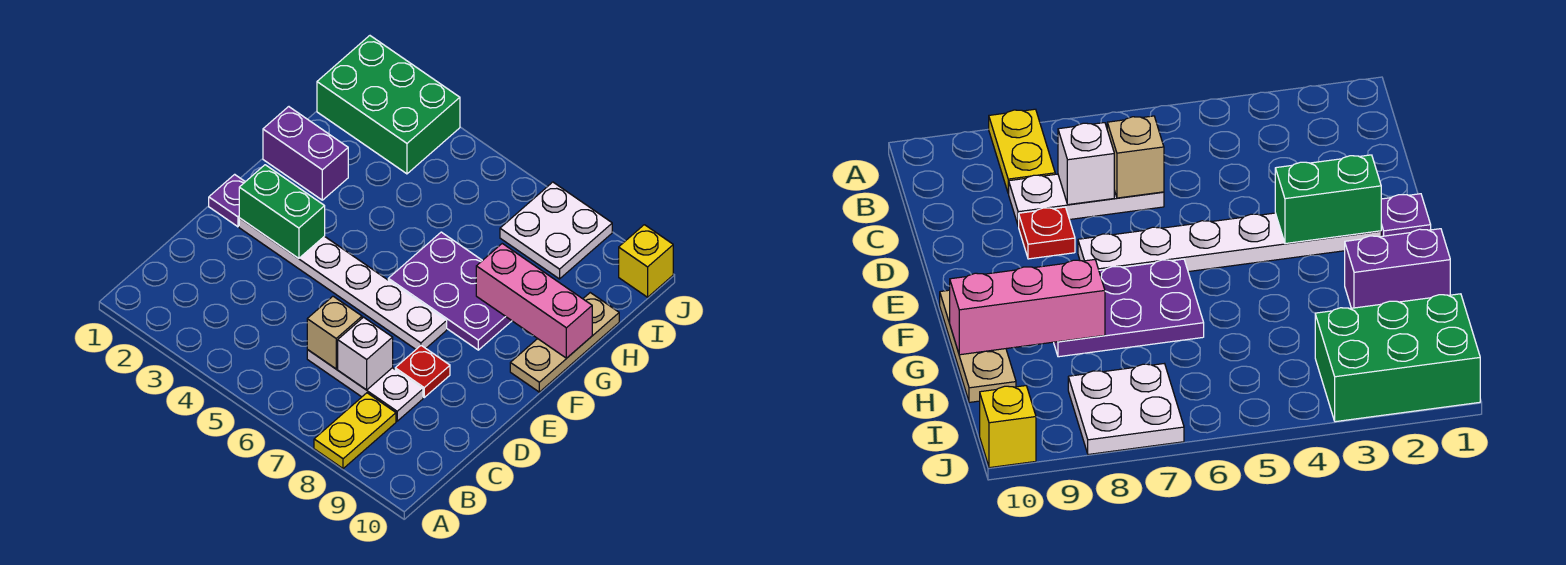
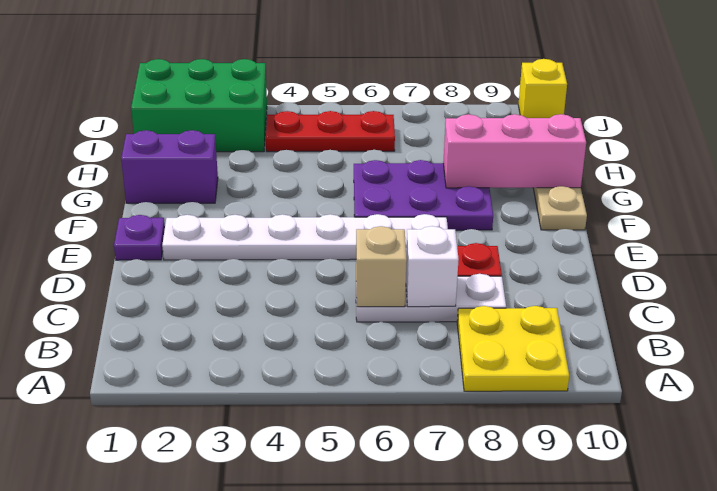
yellow plate A8:B8 level 1 -> yellow plate A8:B9 level 1
green brick E2:E3 level 2 -> none
none -> red plate I4:I6 level 1
white plate I7:J8 level 1 -> none

